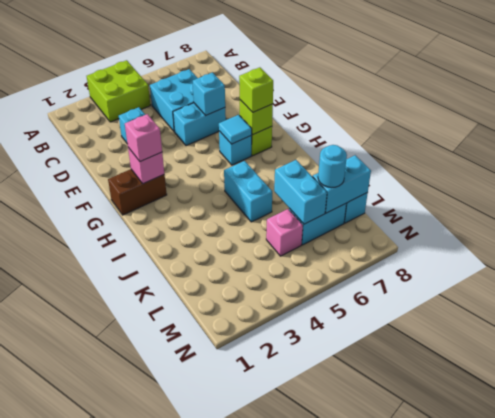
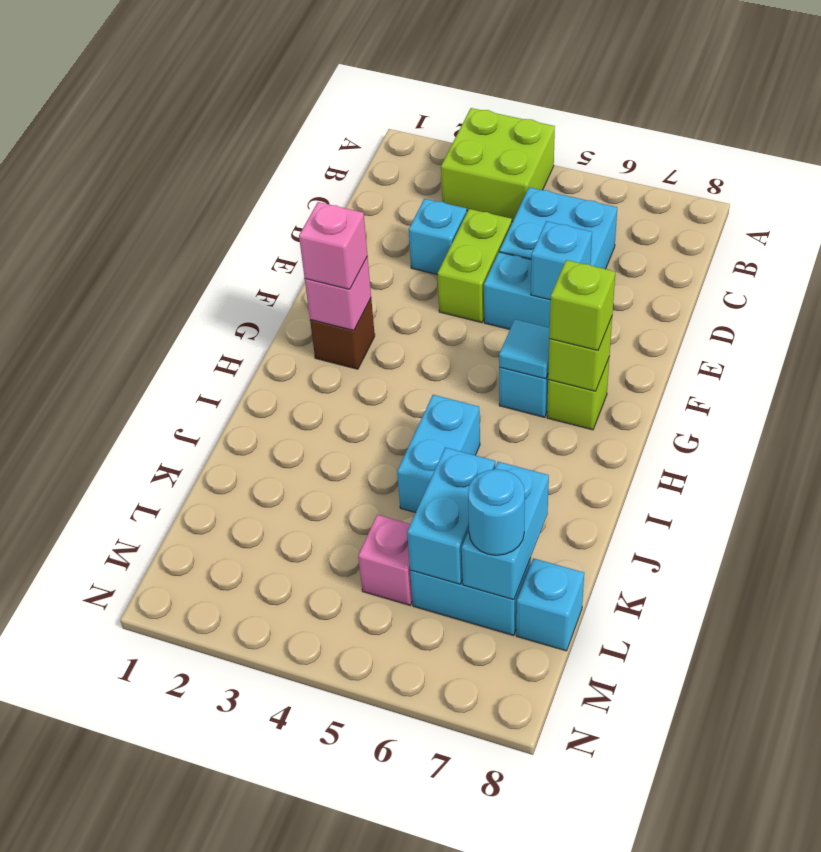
none -> lime brick D4:E4 level 1
brown brick G1:G2 level 1 -> brown brick G2 level 1
cyan brick L7:L8 level 2 -> cyan brick K7:L7 level 2

